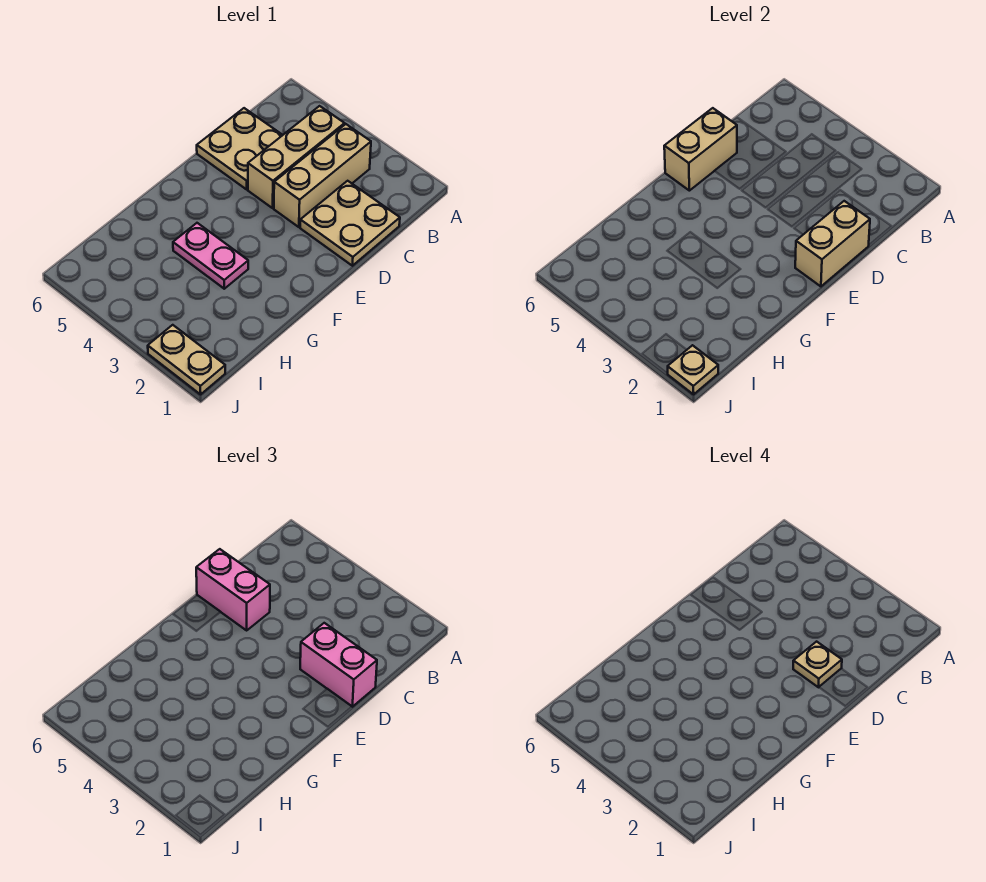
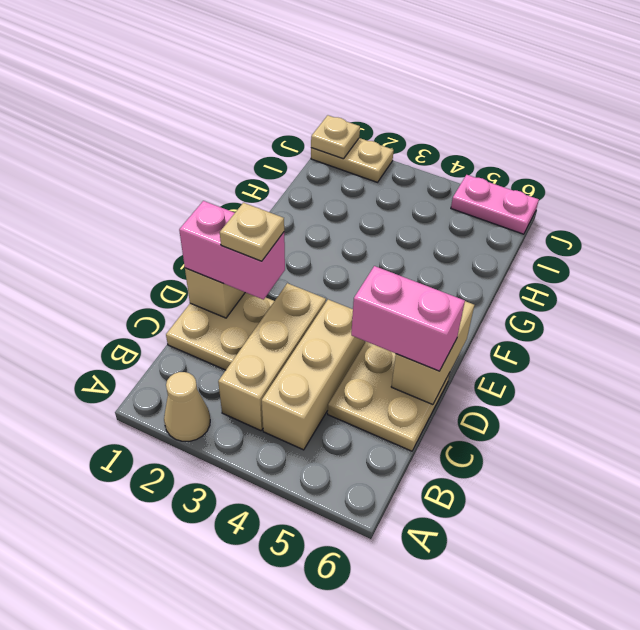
none -> tan cone A2 level 1
pink plate G3:G4 level 1 -> pink plate J5:J6 level 1

